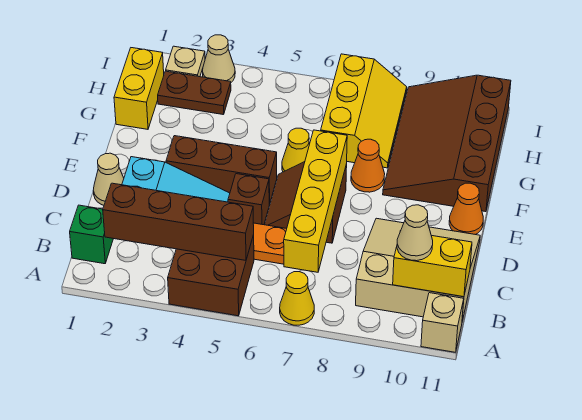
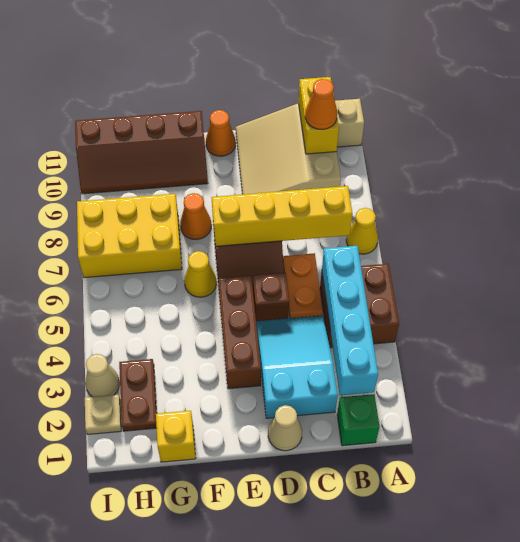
brown brick B2:B5 level 2 -> cyan brick B2:B5 level 2
tan cone B10 level 3 -> orange cone B10 level 3
brown slope F9:I11 level 1 top 11 -> brown slope F10:I11 level 1 top 11
yellow brick G1:H1 level 1 -> yellow brick G1 level 1
yellow slope G7:I8 level 1 top 7 -> yellow brick G7:I8 level 1

